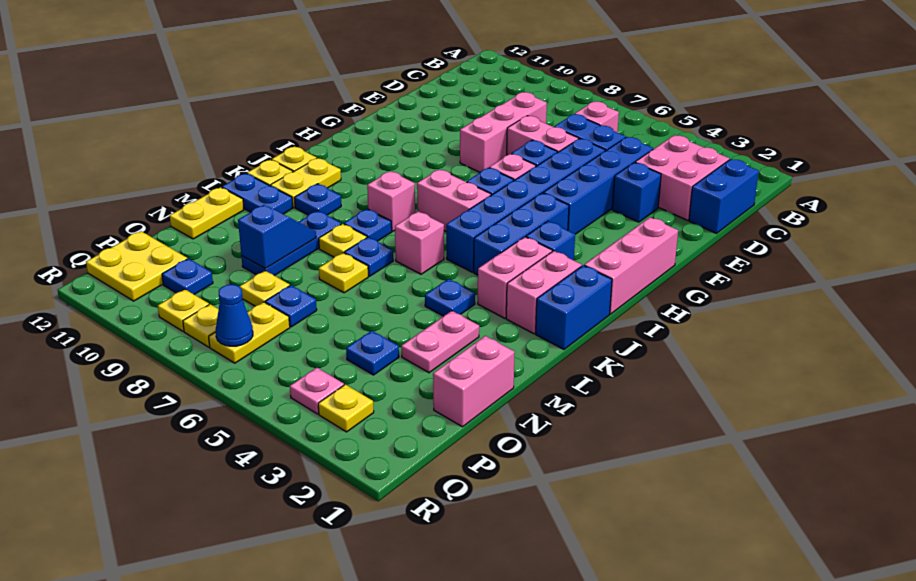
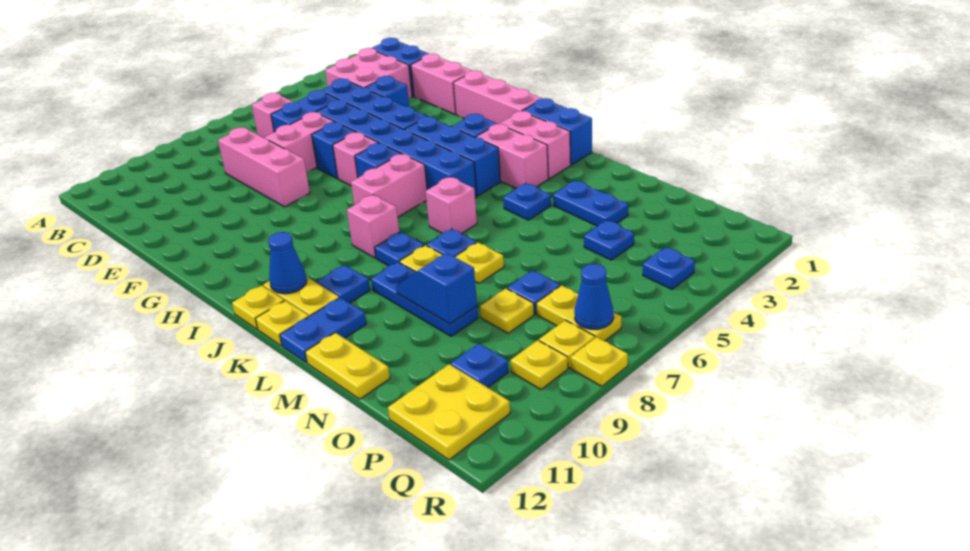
none -> blue cone J11 level 2
pink plate M3:N3 level 1 -> blue plate M3:N3 level 1
pink brick N1:O1 level 1 -> pink brick E1:F1 level 1
yellow plate Q3 level 1 -> yellow plate R8 level 1
pink plate Q4 level 1 -> blue plate Q4 level 1

